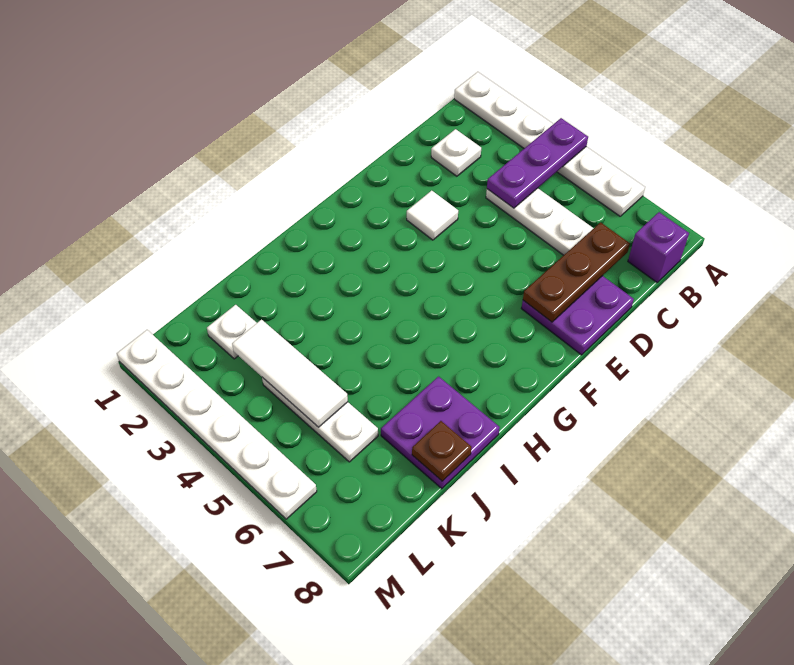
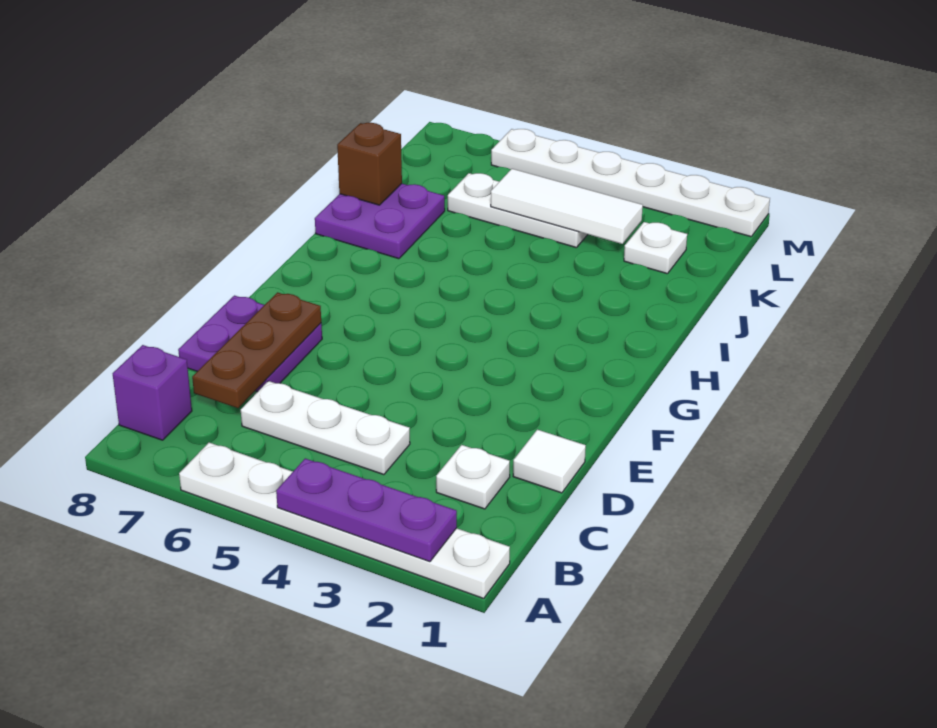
purple plate A4:C4 level 2 -> purple plate A2:A4 level 2
white tile E3 level 1 -> white tile D1 level 1
brown plate J8 level 2 -> brown brick J8 level 2

